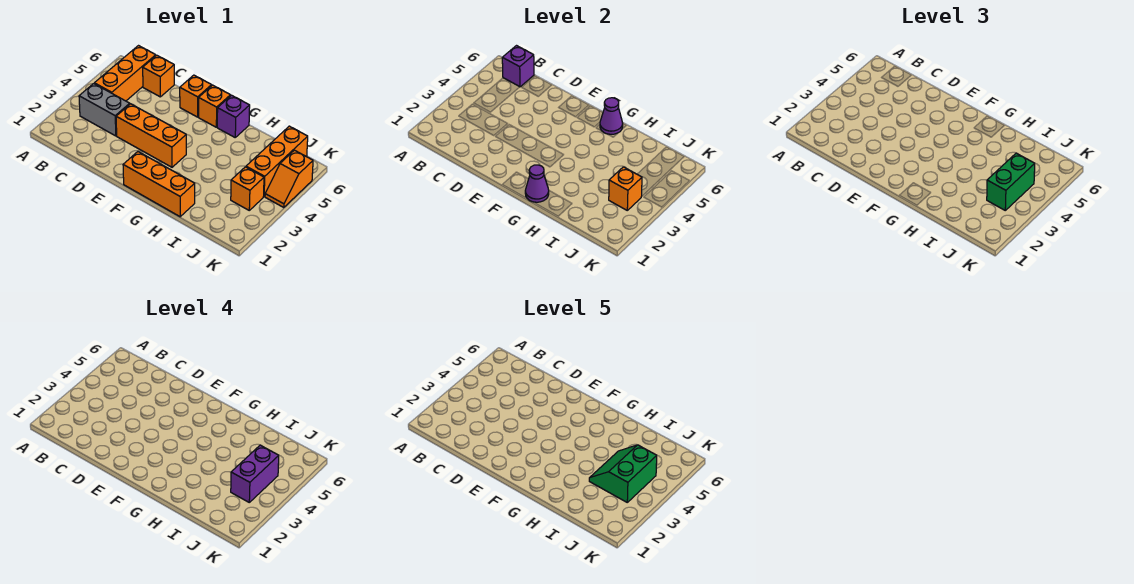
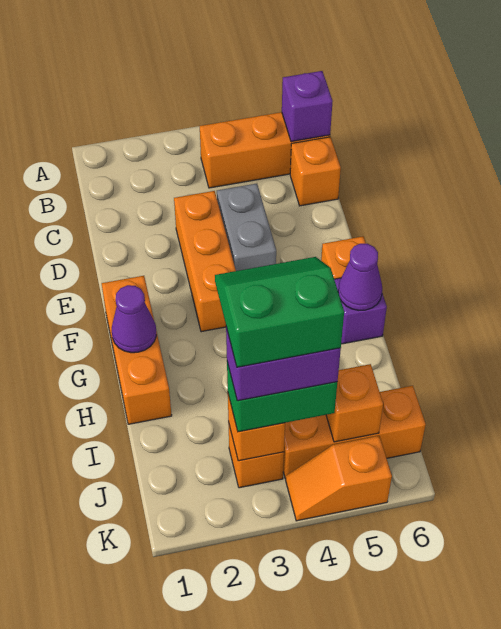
grey brick B3:C3 level 1 -> grey brick D4:E4 level 1
orange brick E6 level 1 -> orange brick J5 level 2

